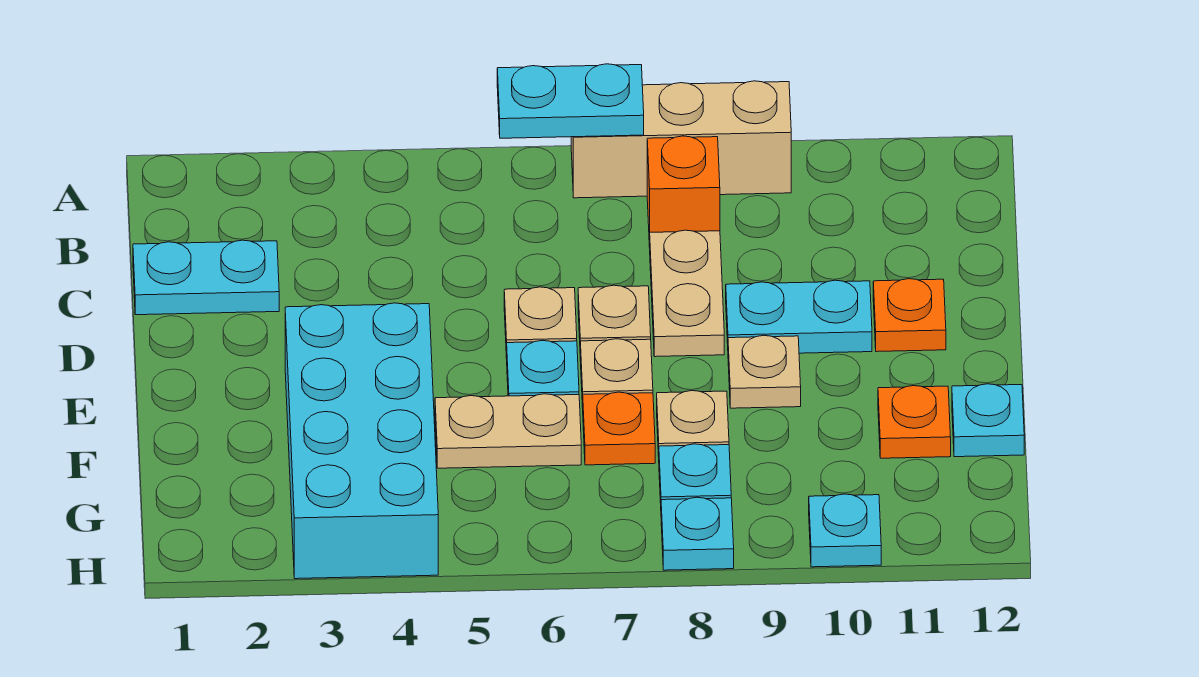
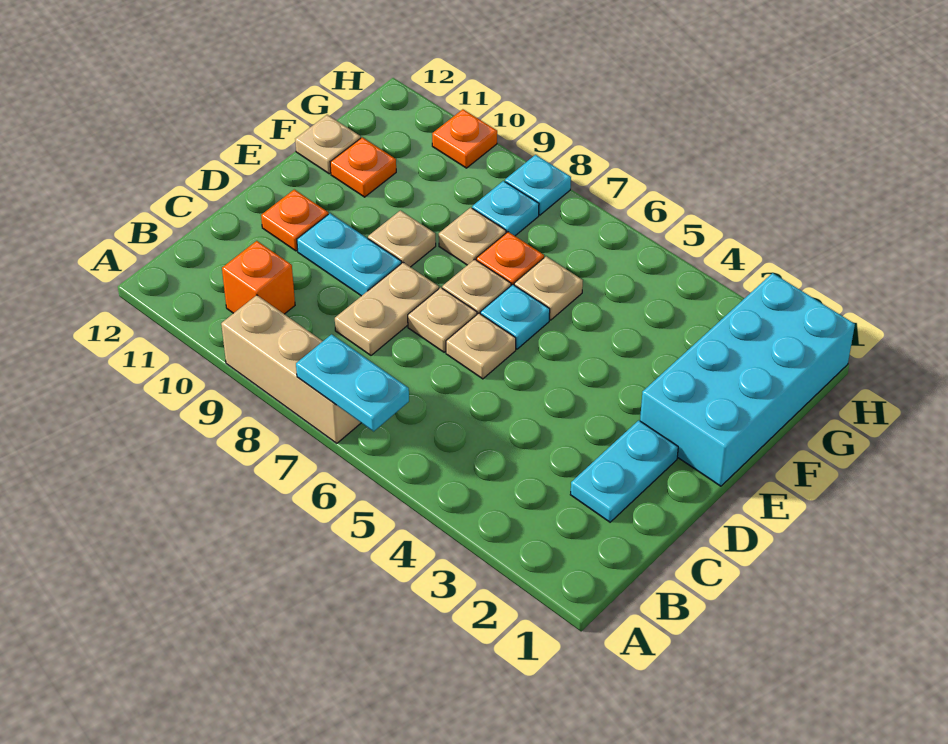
orange brick B8 level 1 -> orange brick B10 level 1
cyan plate C1:C2 level 1 -> cyan plate C2:D2 level 1
cyan brick E3:H4 level 1 -> cyan brick E1:H2 level 1
tan plate F5:F6 level 1 -> tan plate F6 level 1
cyan plate F12 level 1 -> tan plate F12 level 1
cyan plate H10 level 1 -> orange plate H10 level 1

